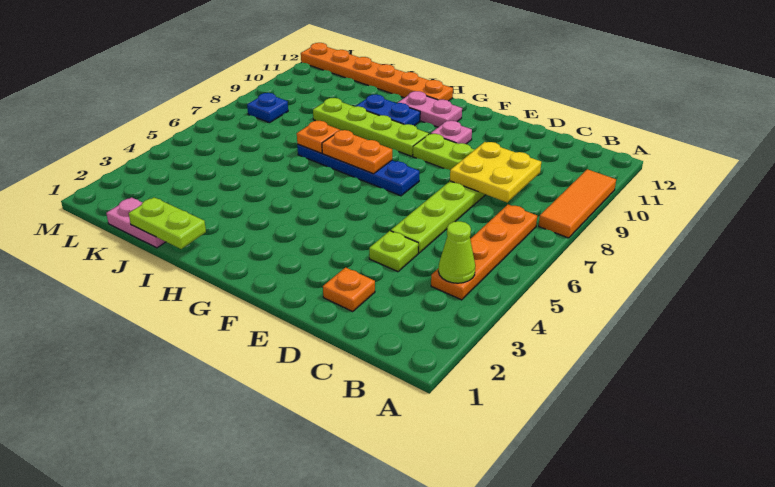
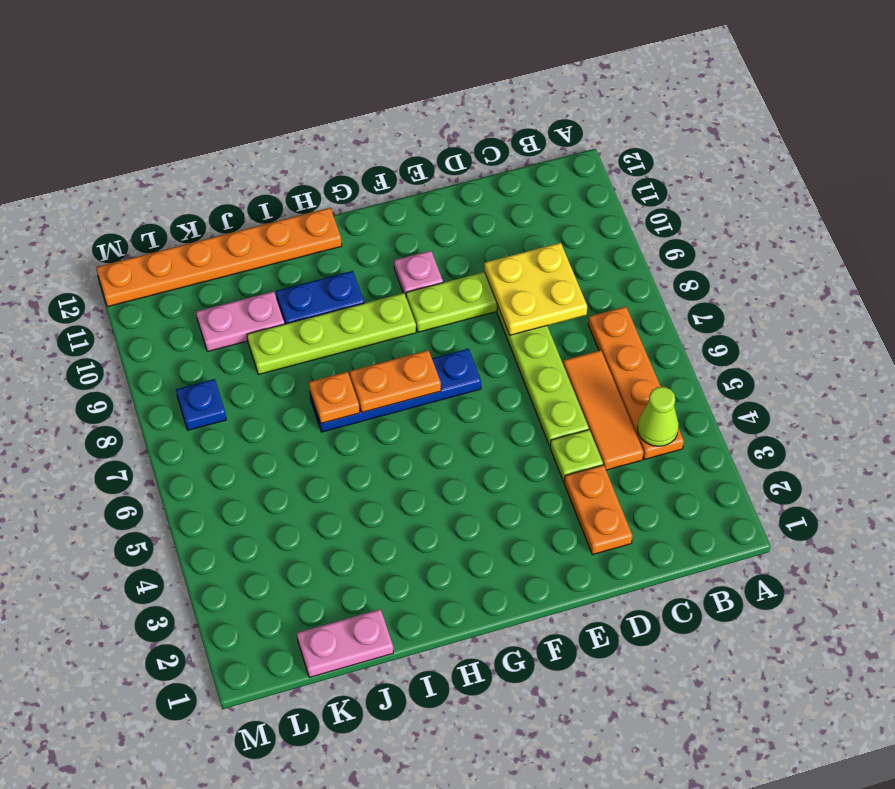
orange tile A8:A10 level 1 -> orange tile C4:C6 level 1
orange plate D2 level 1 -> orange plate D2:D3 level 1
pink plate G11:H11 level 1 -> pink plate J10:K10 level 1
lime plate I1:J1 level 2 -> none

